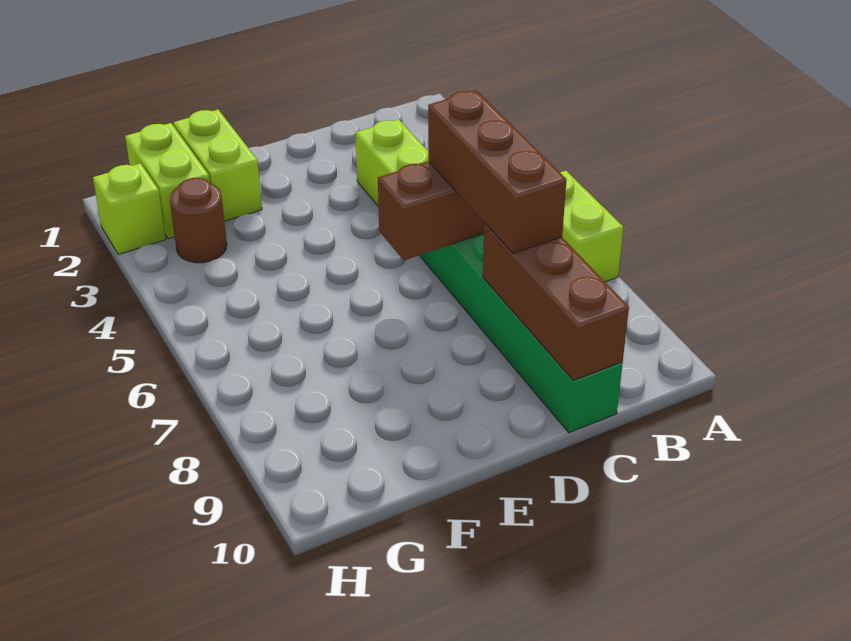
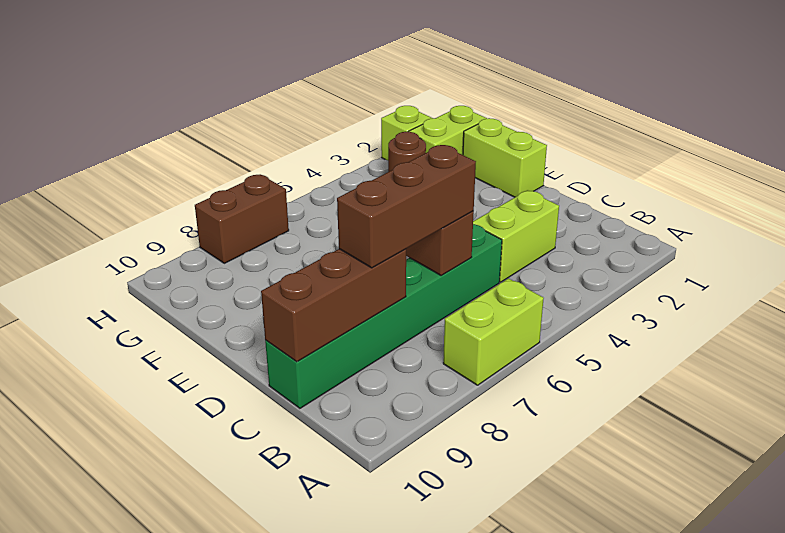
lime brick F1:F2 level 1 -> lime brick E1:F1 level 1
none -> brown brick H7:H8 level 1

